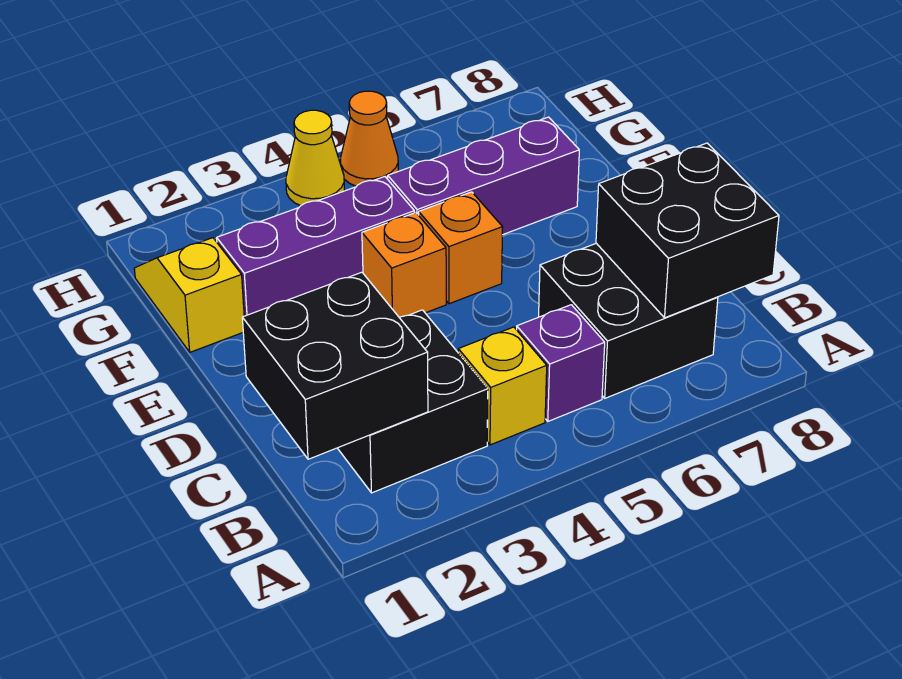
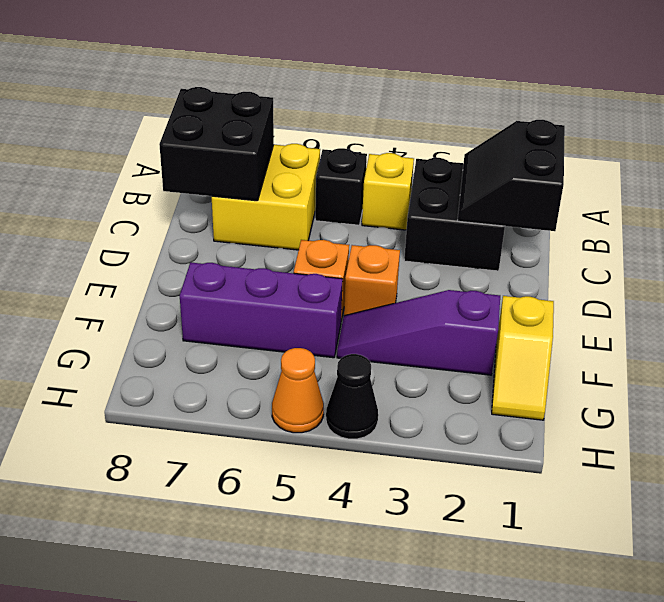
black brick B1:C2 level 2 -> black slope B1:C2 level 2 top 1
purple brick B5 level 1 -> black brick B5 level 1
black brick B6:C7 level 1 -> yellow brick B6:C7 level 1
purple brick F2:F4 level 1 -> purple slope F2:F4 level 1 top 2
yellow cone H4 level 1 -> black cone H4 level 1

